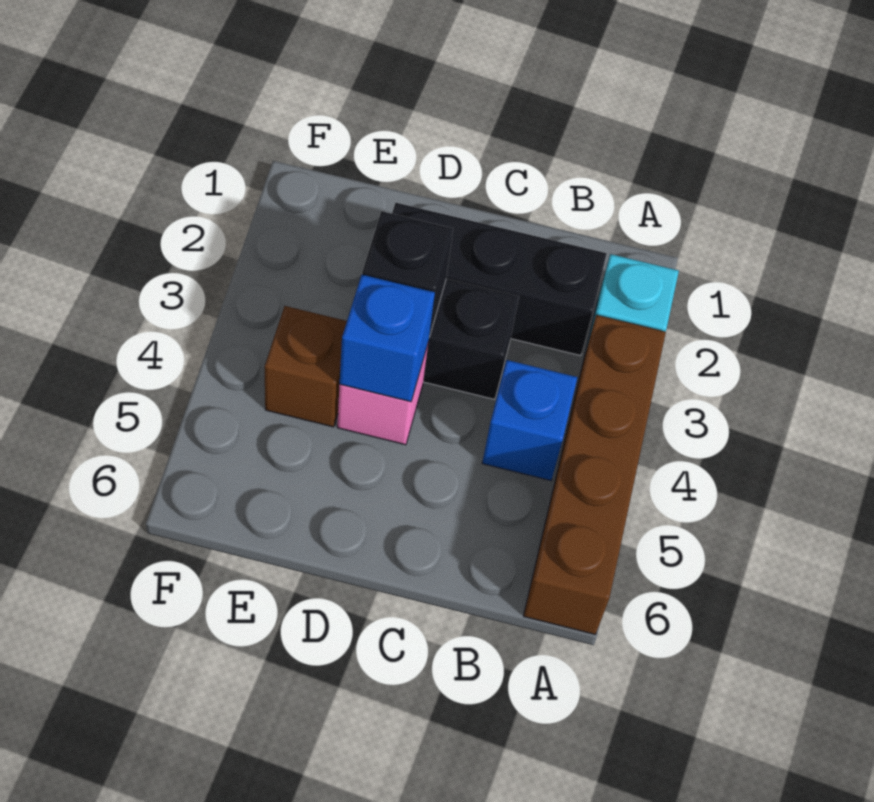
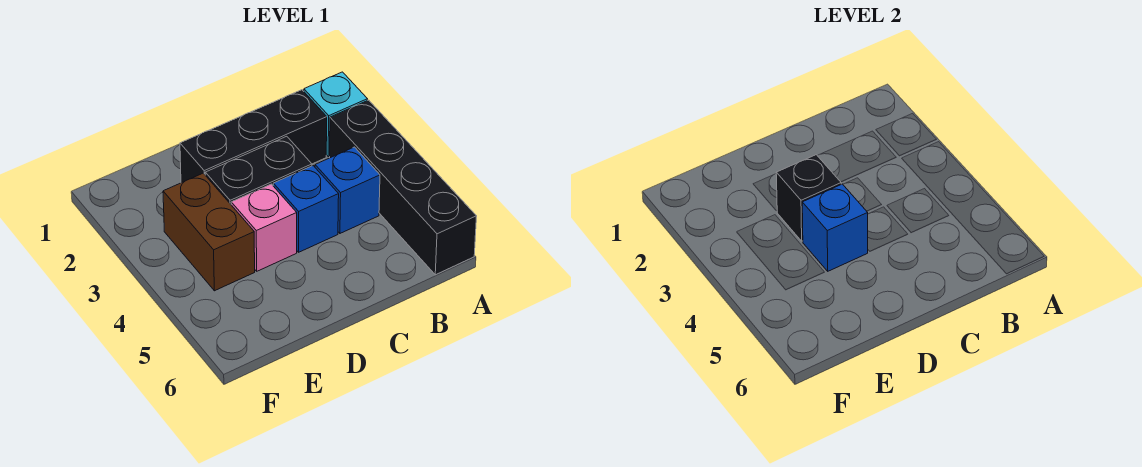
brown brick A3:A6 level 1 -> black brick A3:A6 level 1
none -> blue brick C4 level 1
brown brick E4 level 1 -> brown brick E3:E4 level 1

